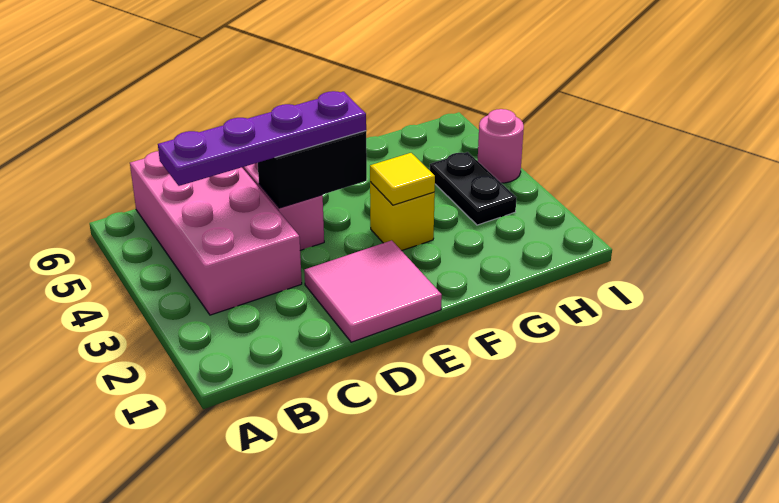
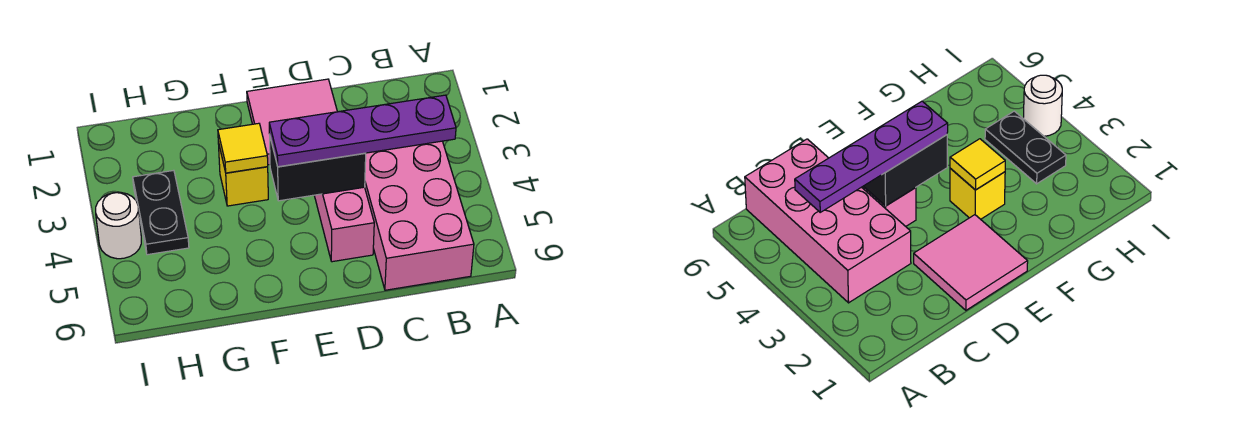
pink round brick I4 level 1 -> white round brick I4 level 1

